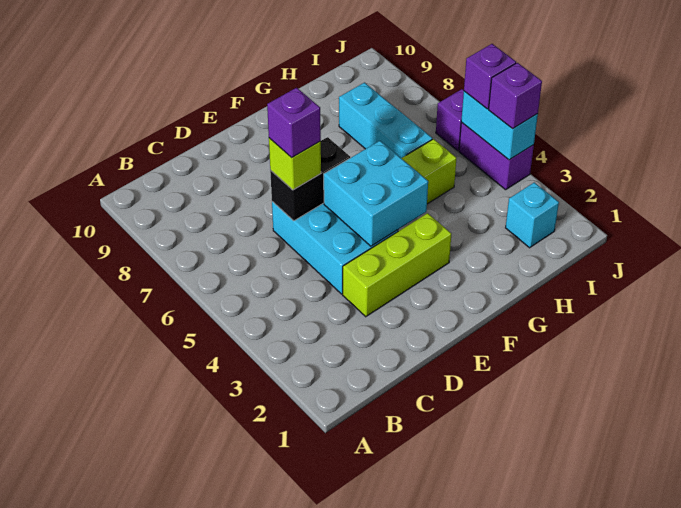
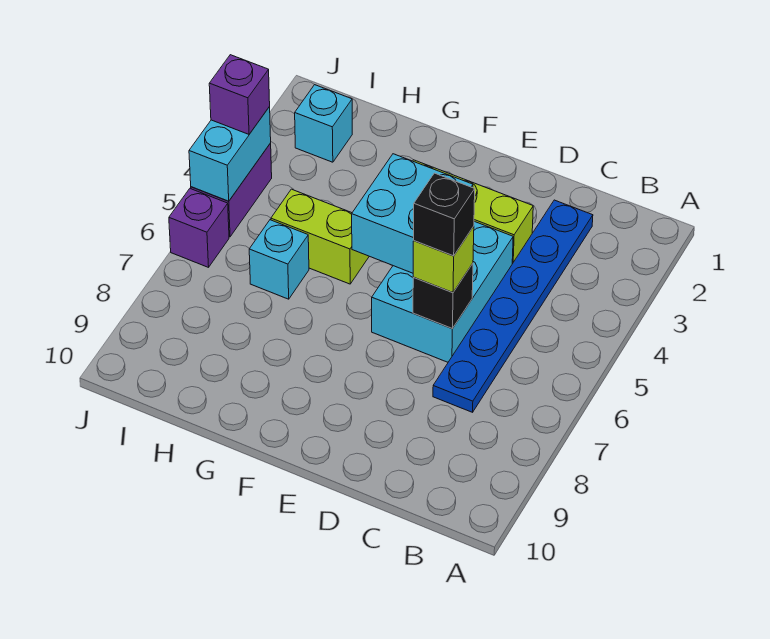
none -> blue plate C2:C7 level 1
black brick D6:E6 level 2 -> black brick D6 level 2
purple brick D6 level 4 -> black brick D6 level 4
cyan brick H6:H8 level 1 -> cyan brick H6 level 1
purple brick J5 level 3 -> none

